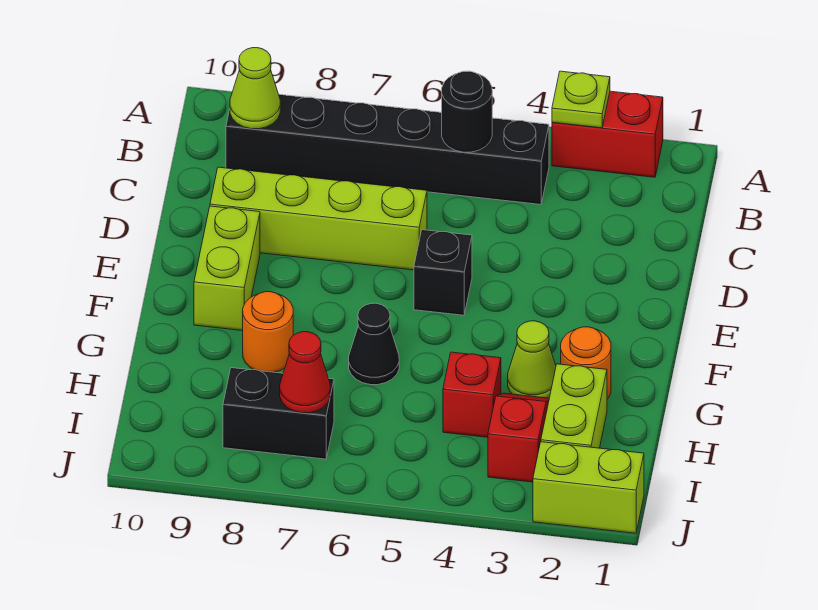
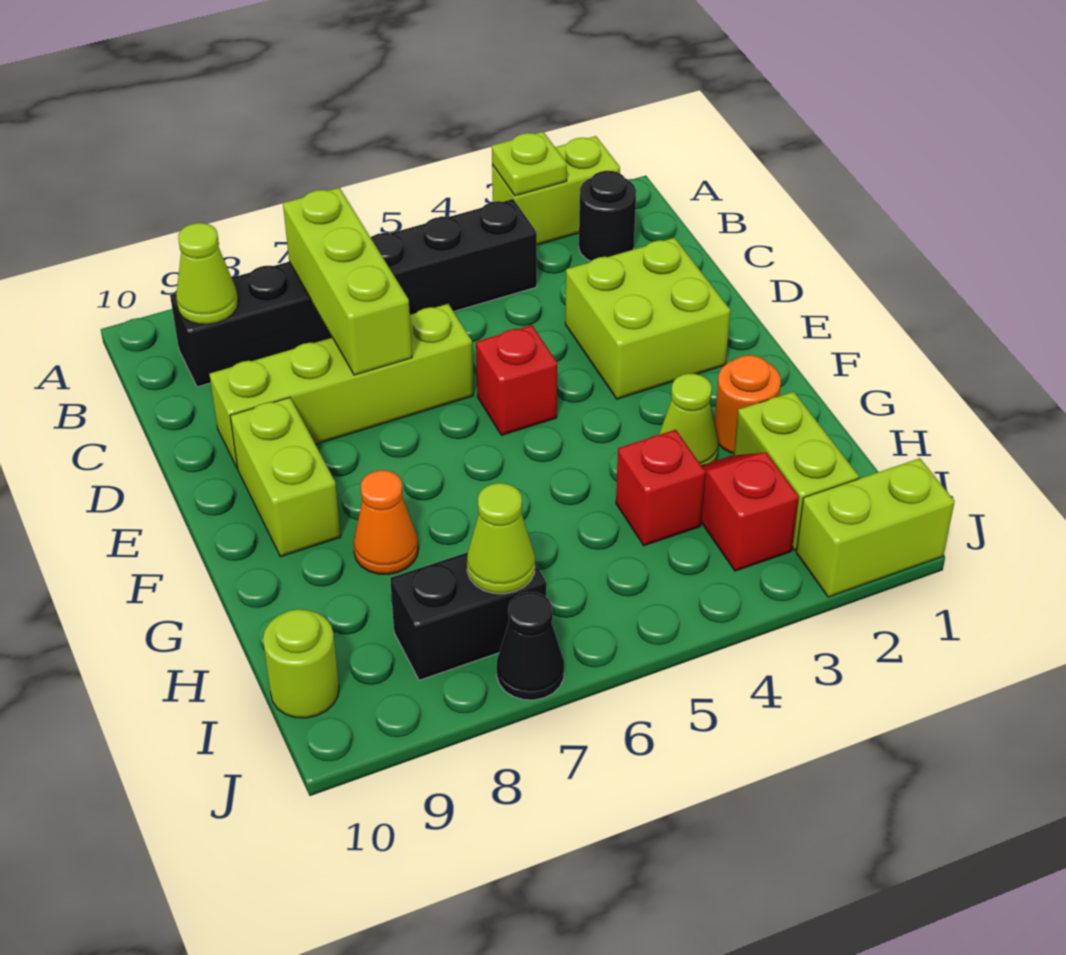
red brick A2:A3 level 1 -> lime brick A2:A3 level 1
black round brick B5 level 2 -> black round brick B2 level 1
none -> lime brick B7:D7 level 2
none -> lime brick D2:E3 level 1
black brick E5 level 1 -> red brick E5 level 1
black cone G6 level 1 -> black cone J7 level 1
orange round brick G8 level 1 -> orange cone G8 level 1
red cone I7 level 2 -> lime cone I7 level 2
none -> lime round brick I10 level 1

